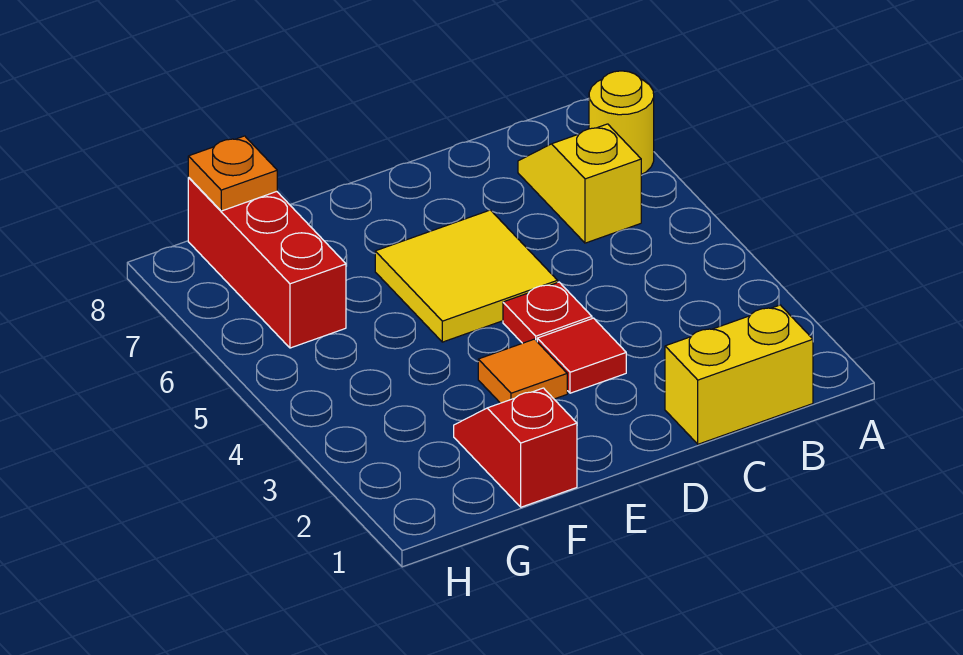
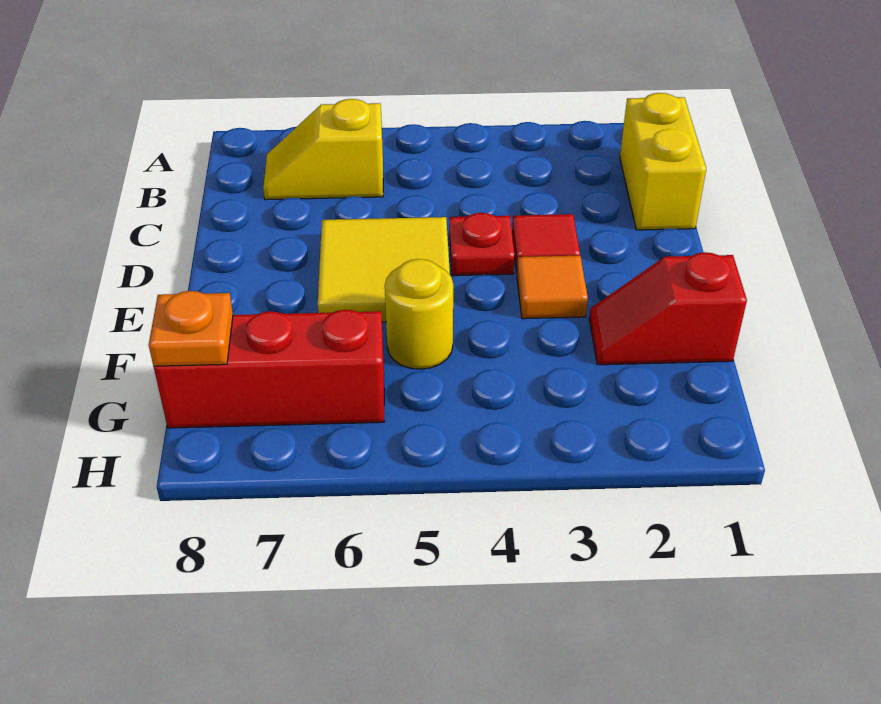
yellow round brick A7 level 1 -> yellow round brick F5 level 1

